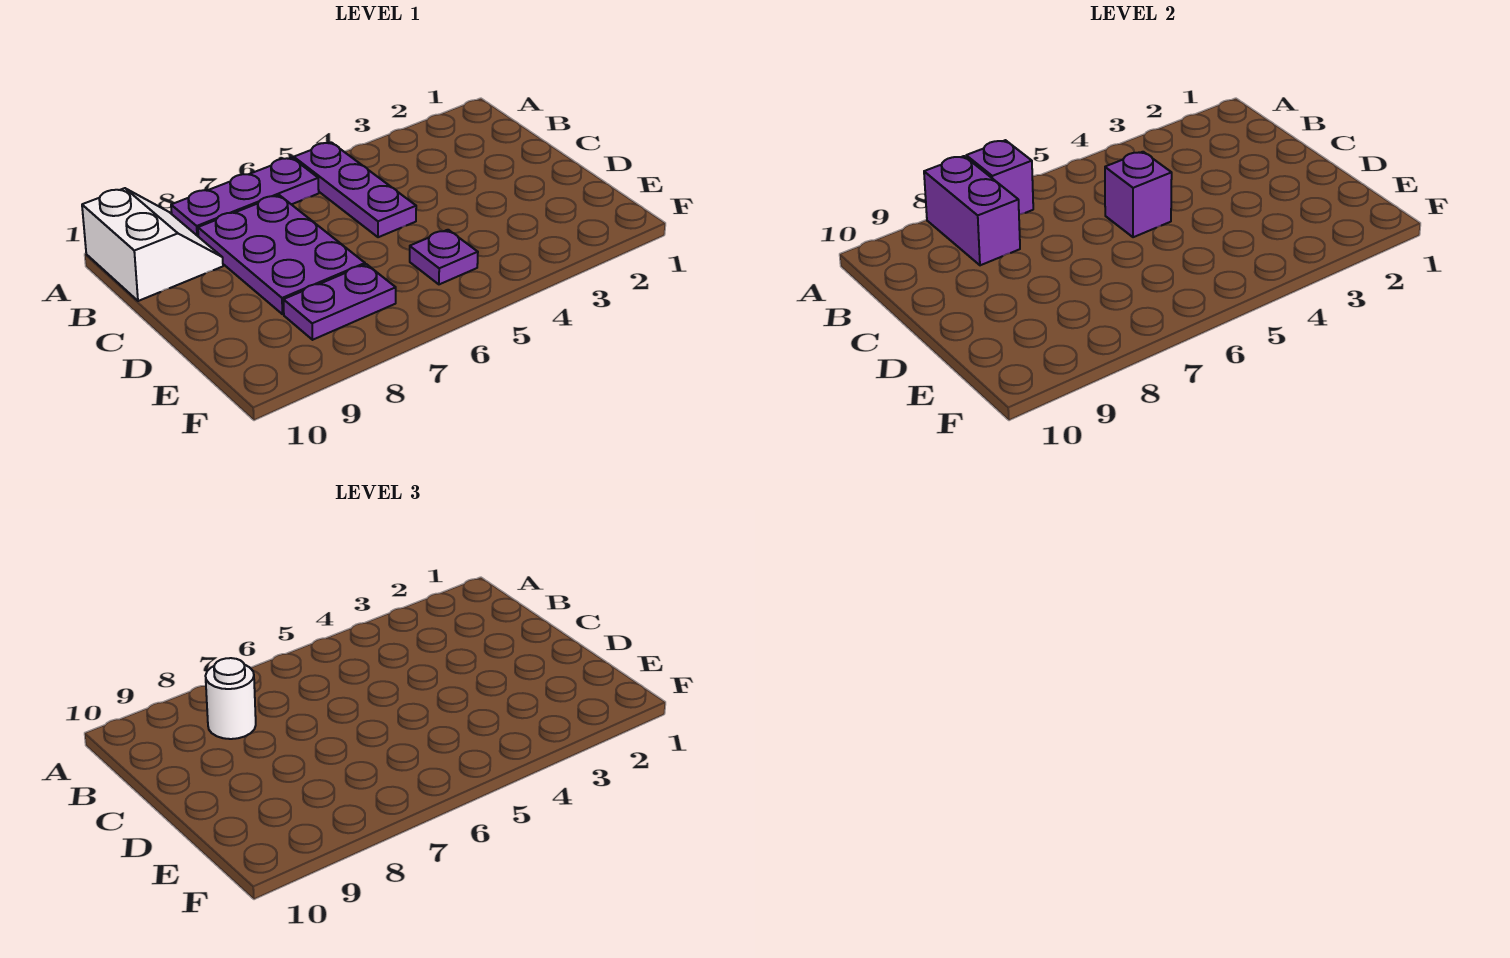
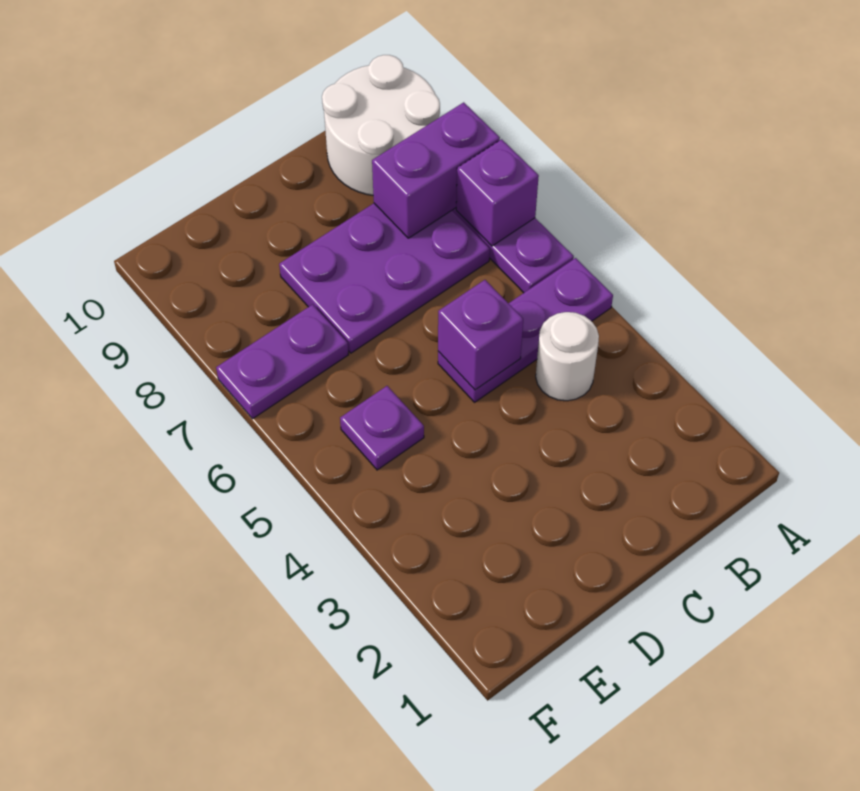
white slope A9:B10 level 1 top 10 -> white round brick A9:B10 level 1
white round brick B8 level 3 -> white round brick B4 level 1
purple plate E7:E8 level 1 -> purple plate E7:F7 level 1

